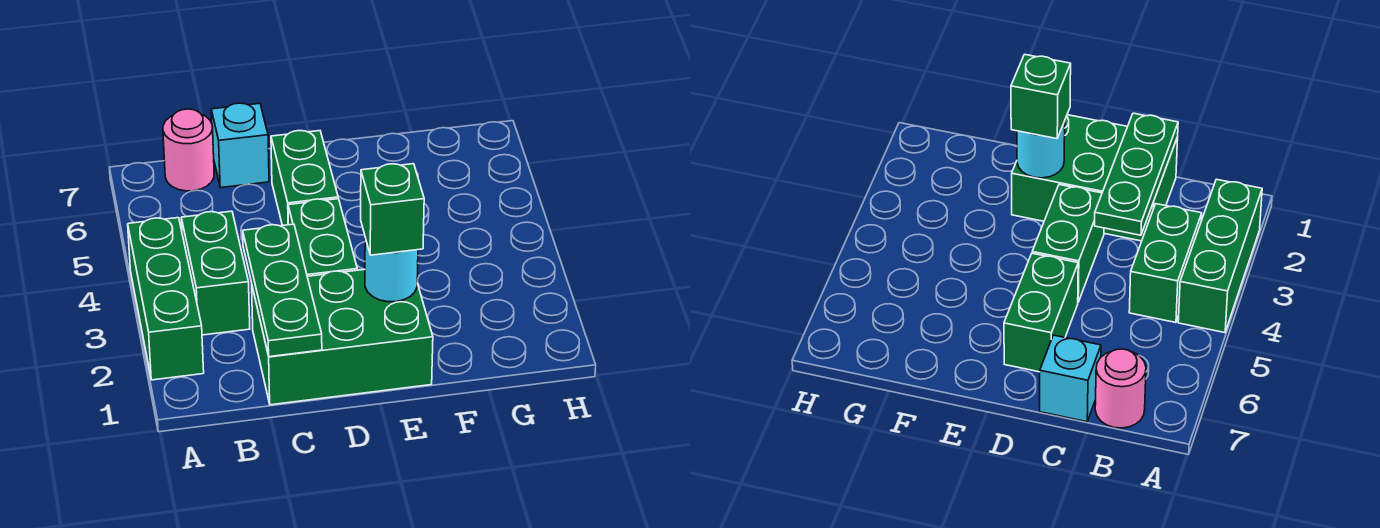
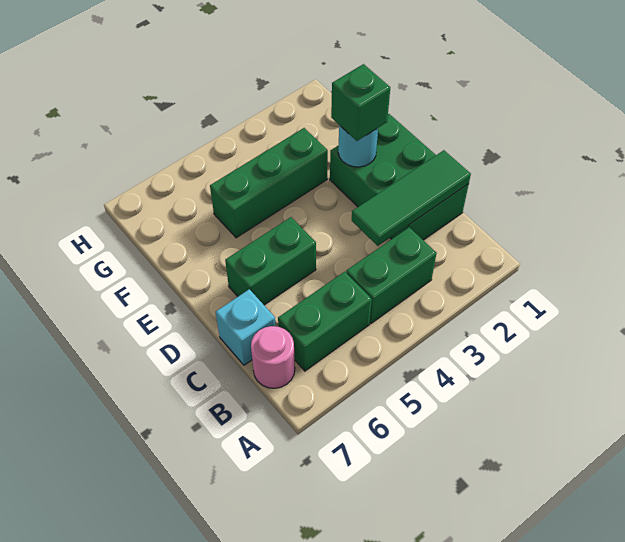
green brick A2:A4 level 1 -> green brick F3:F5 level 1
green plate C1:C3 level 2 -> green tile C1:C3 level 2
green brick D3:D4 level 1 -> green brick B5:B6 level 1

